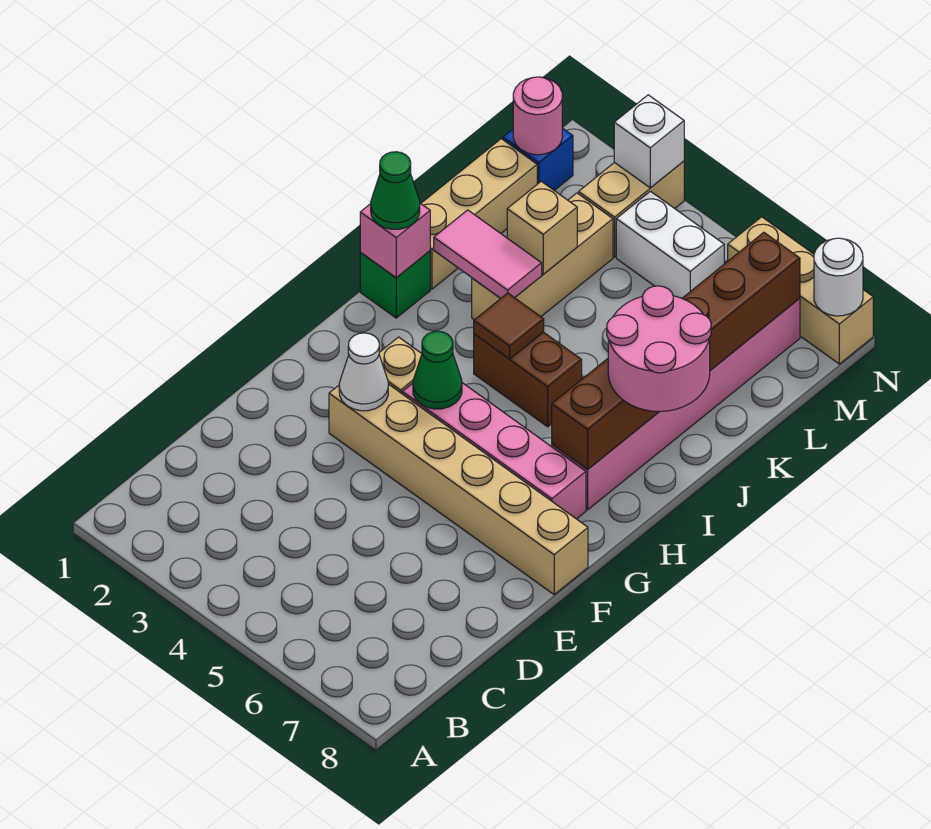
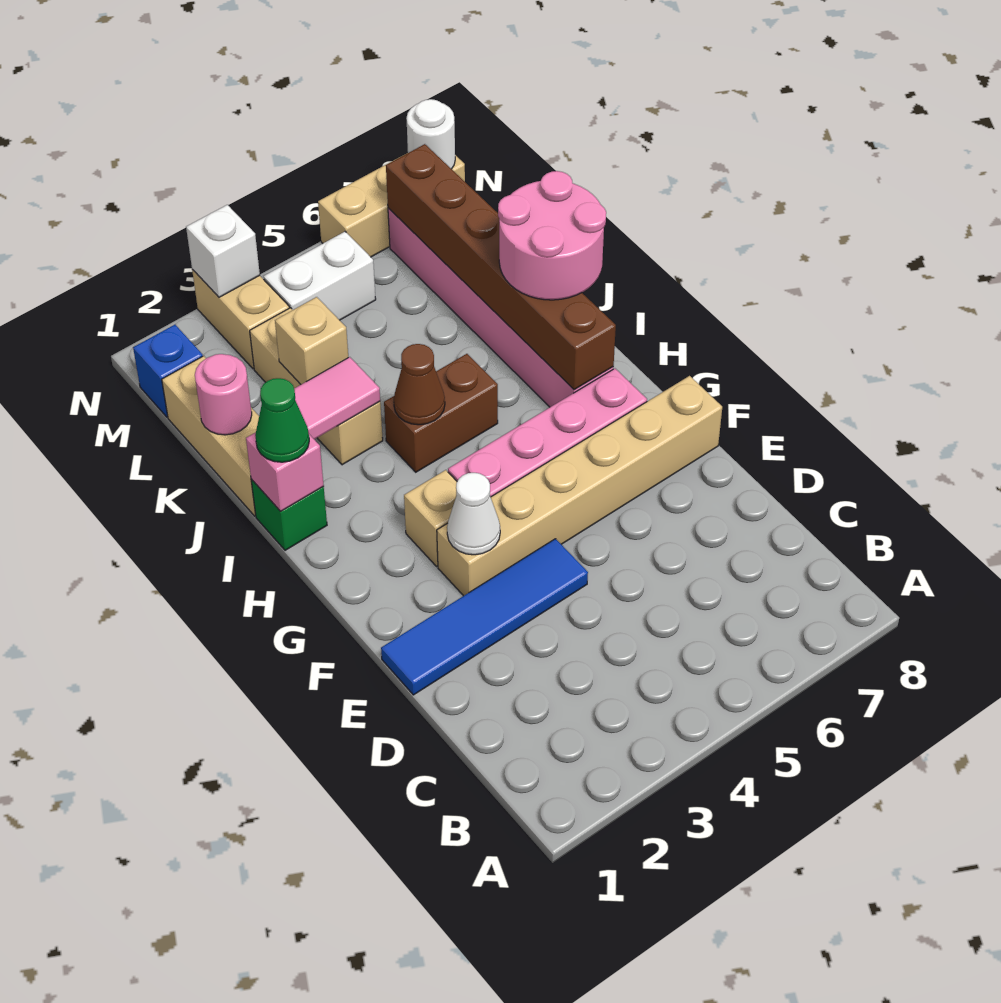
none -> blue tile E1:E4 level 1
green cone G4 level 2 -> none
brown tile I4 level 2 -> brown cone I4 level 2
pink round brick M1 level 2 -> pink round brick K1 level 2

